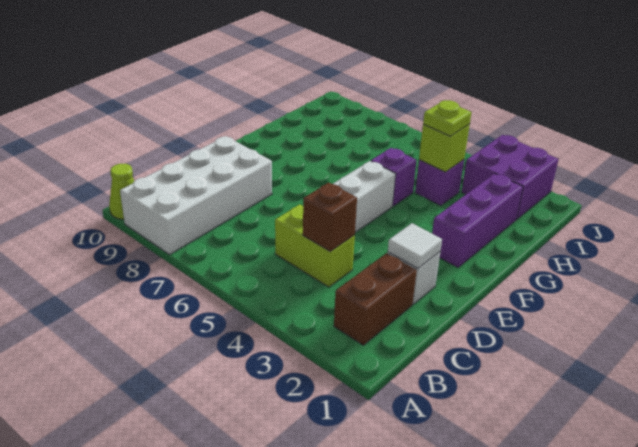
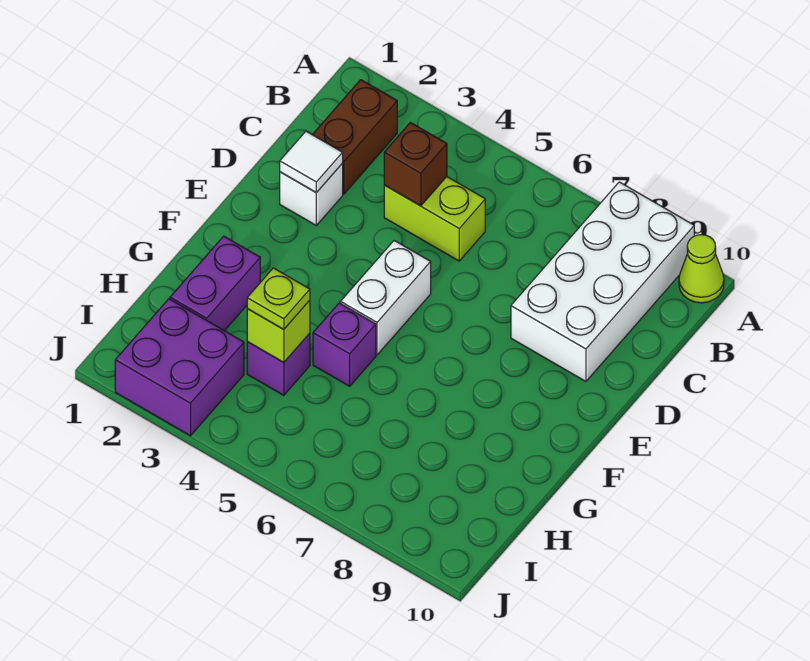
purple brick F2:H2 level 1 -> purple brick G2:H2 level 1

